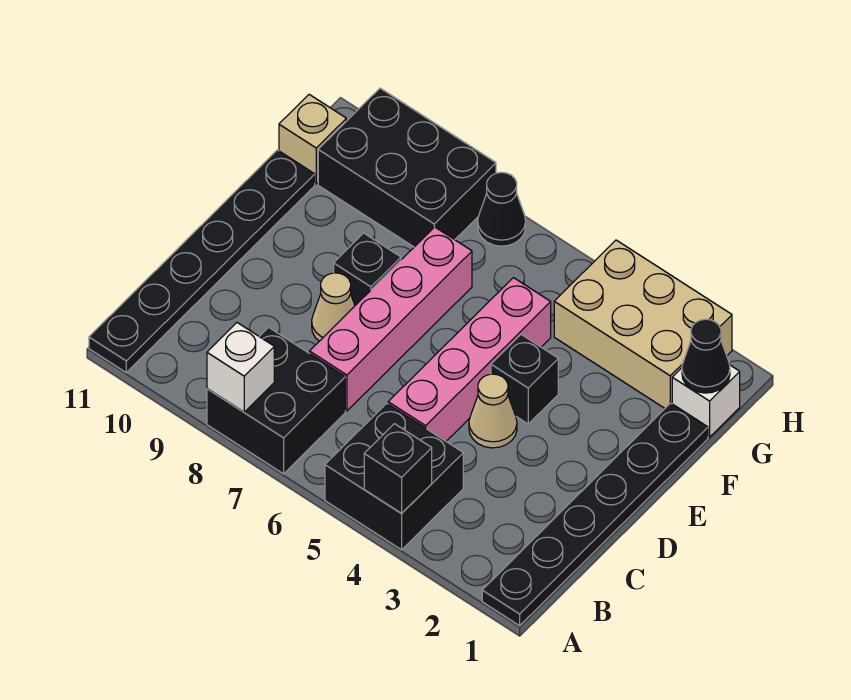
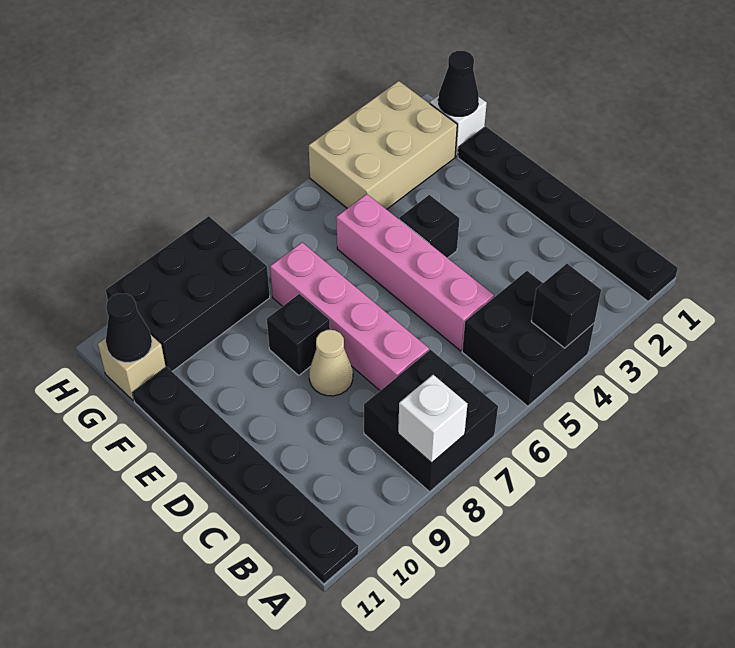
tan cone D4 level 1 -> none
black cone H7 level 1 -> black cone G11 level 2

